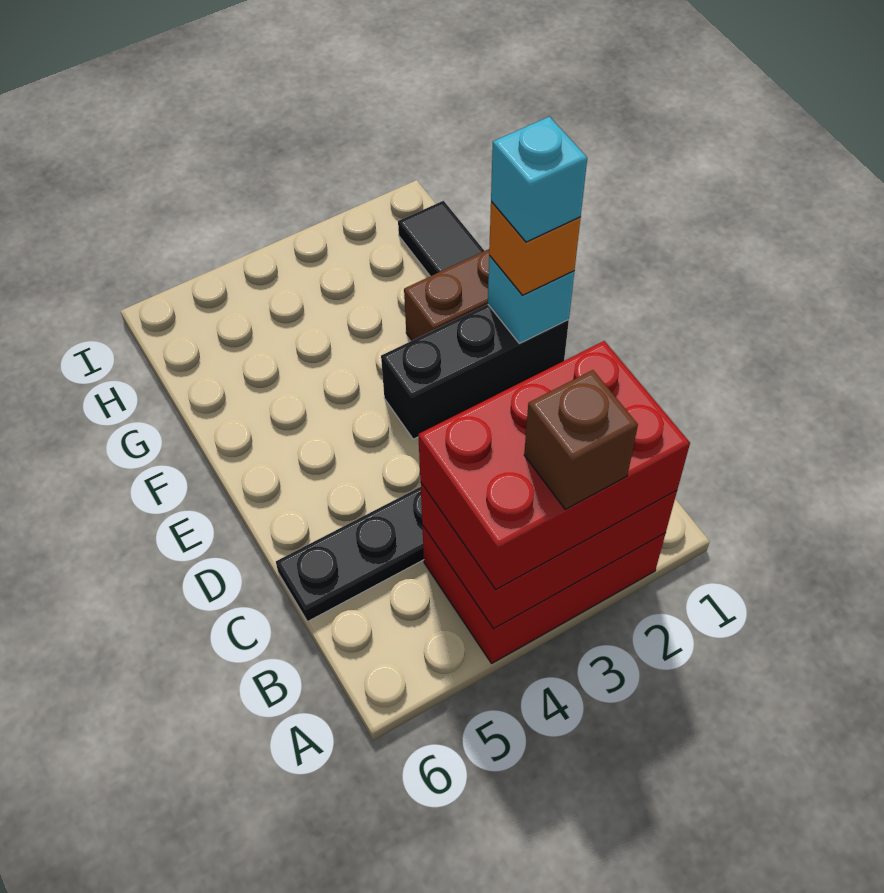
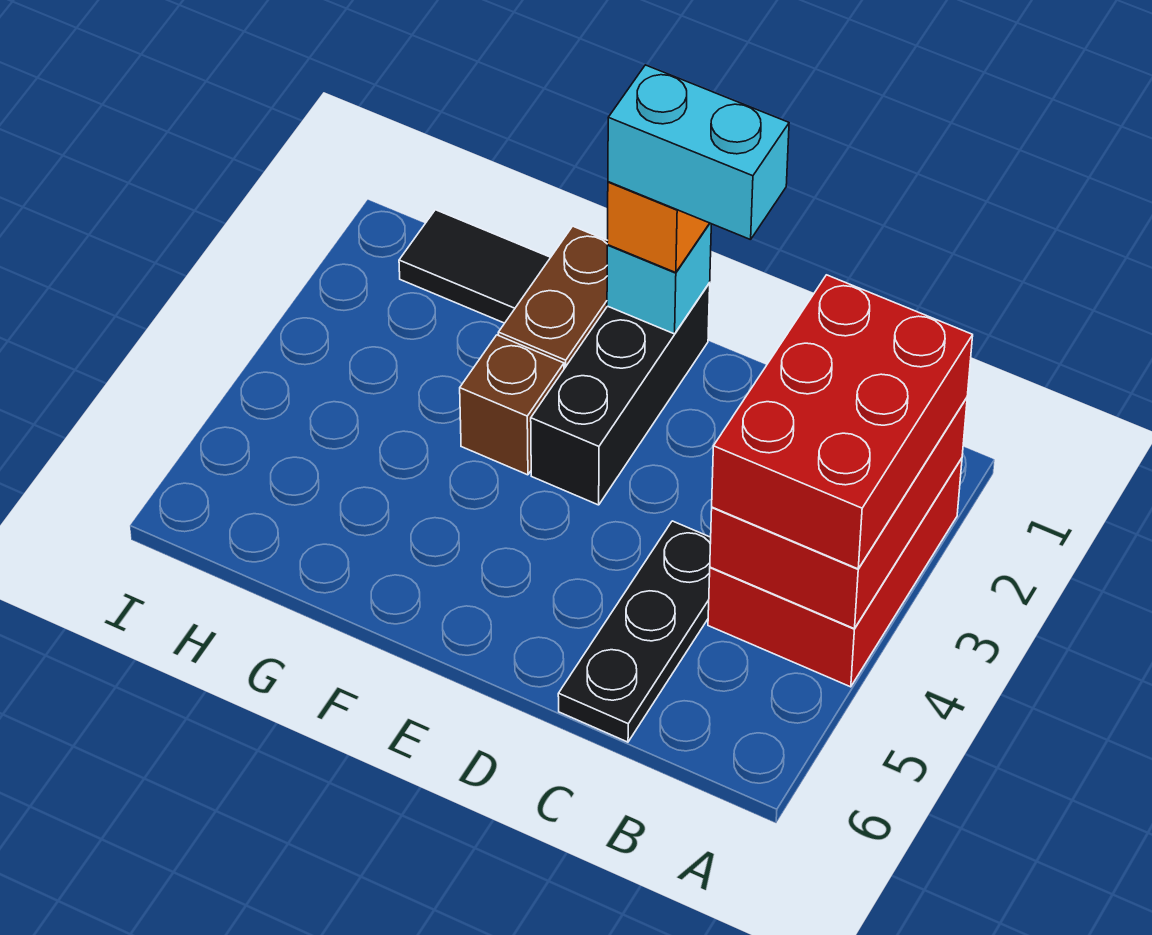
brown brick A3 level 4 -> brown brick F3 level 1
cyan brick E1 level 4 -> cyan brick D1:E1 level 4

